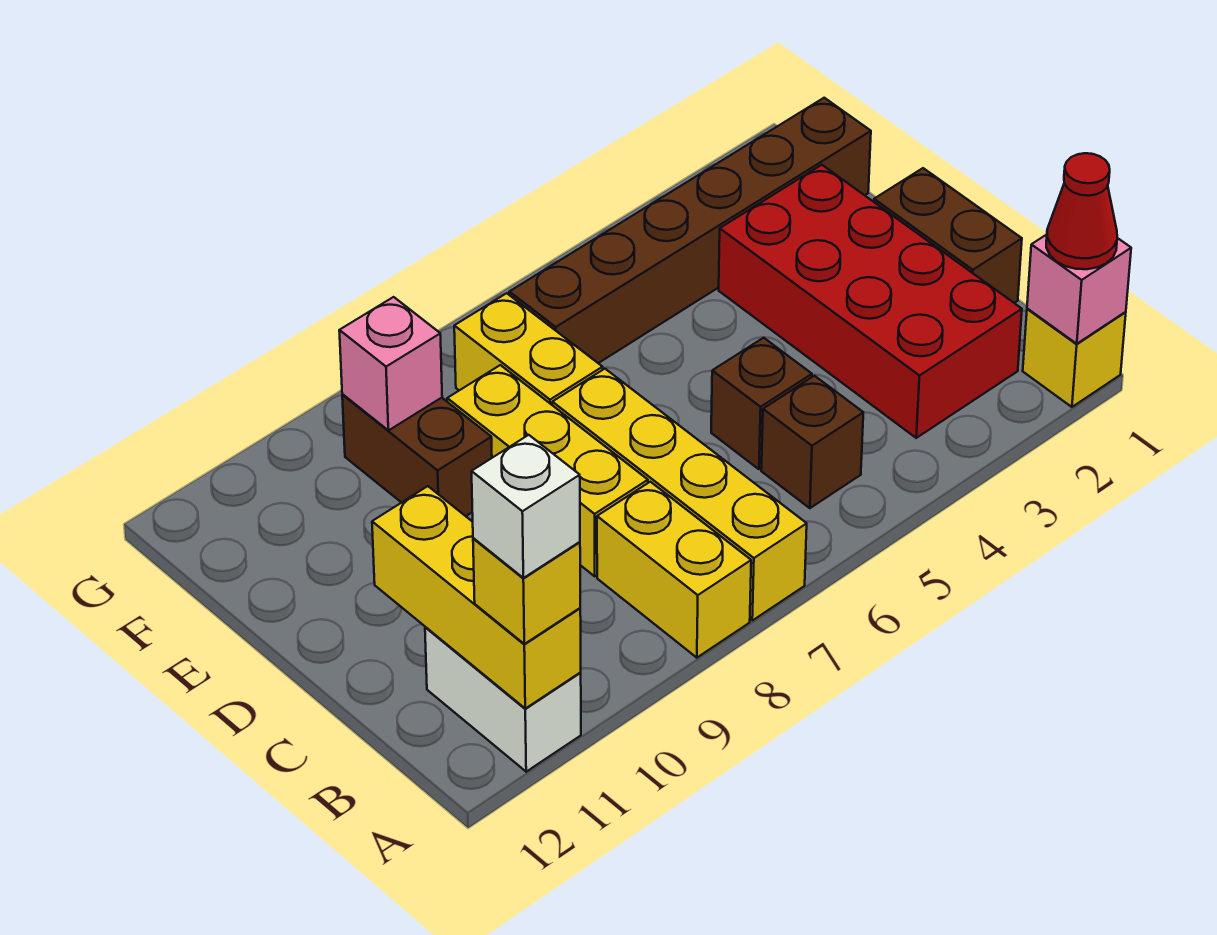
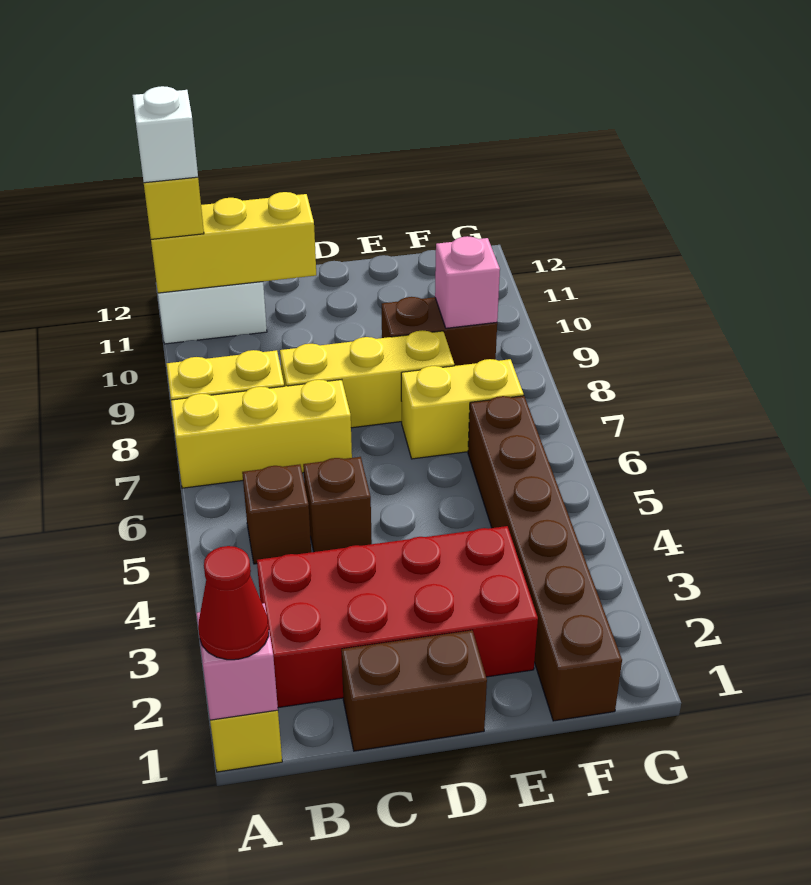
yellow brick A7:D7 level 1 -> yellow brick A7:C7 level 1

